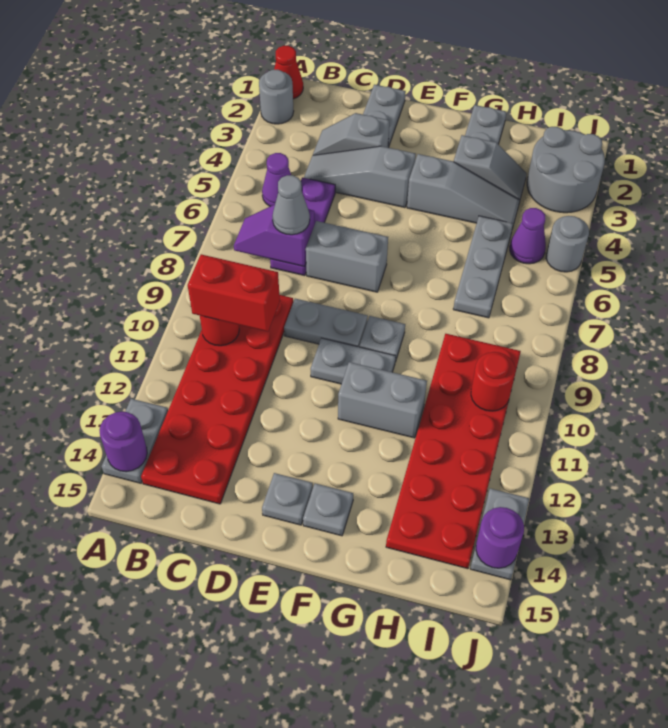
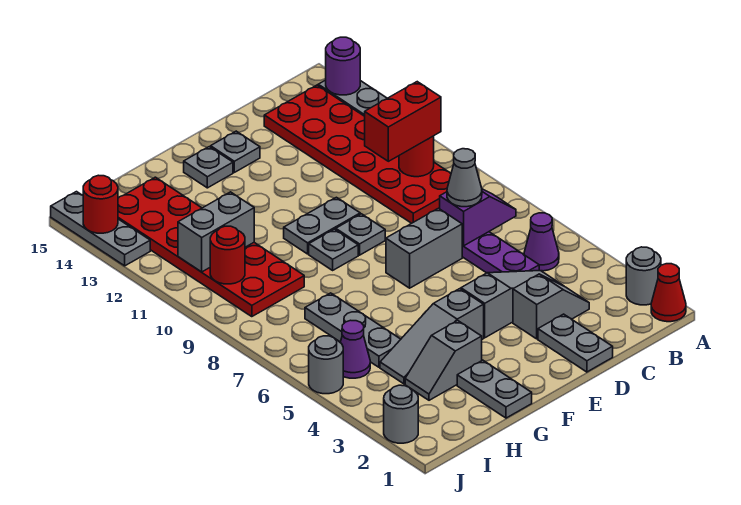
grey plate D9:E9 level 1 -> grey plate E9 level 1
grey brick F11:G11 level 1 -> grey brick H11:I11 level 2
grey round brick I2:J3 level 1 -> grey round brick J2 level 1
grey plate J13:J14 level 1 -> grey plate J13:J15 level 1
purple round brick J14 level 2 -> red round brick J14 level 2

